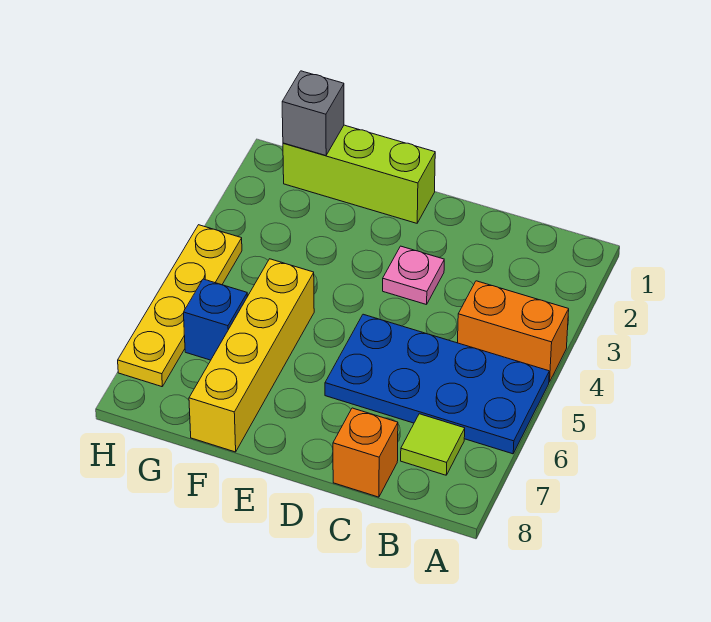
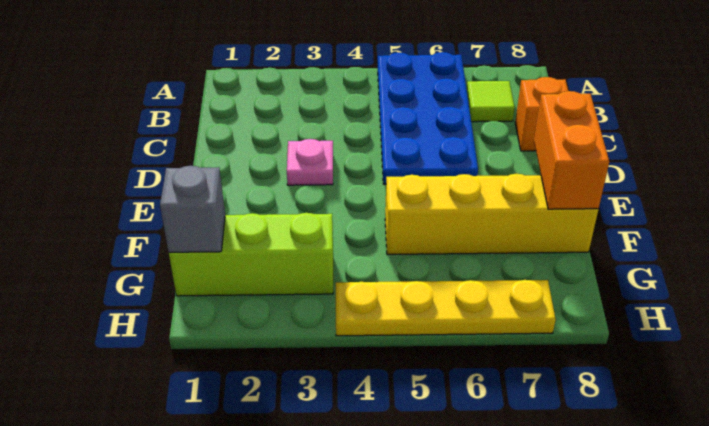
orange brick A4:B4 level 1 -> orange brick E8:F8 level 2
lime brick E1:G1 level 1 -> lime brick G1:G3 level 1
blue brick G6 level 1 -> none

